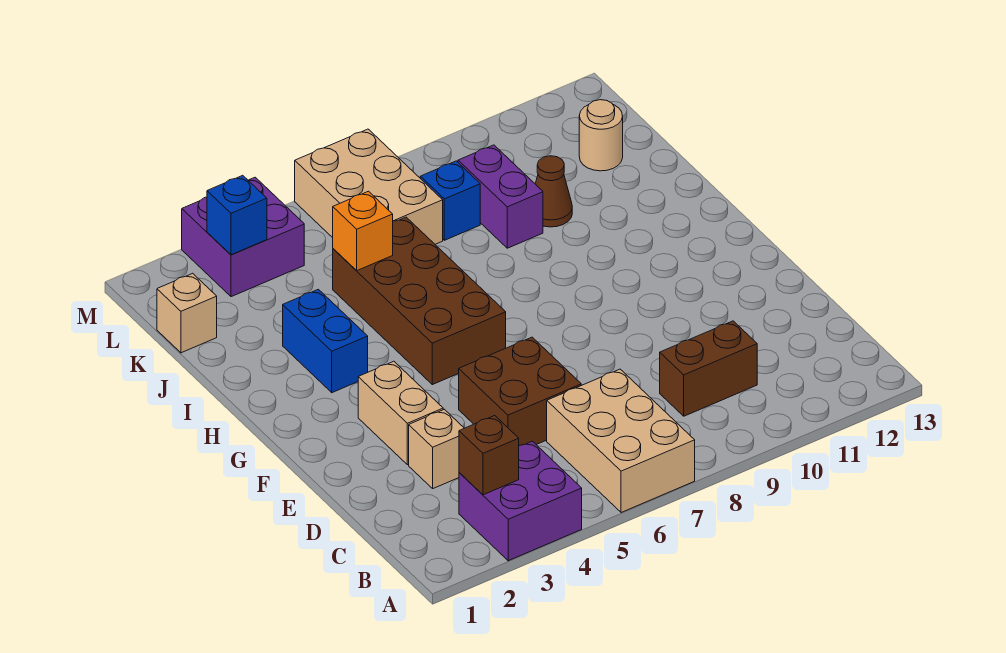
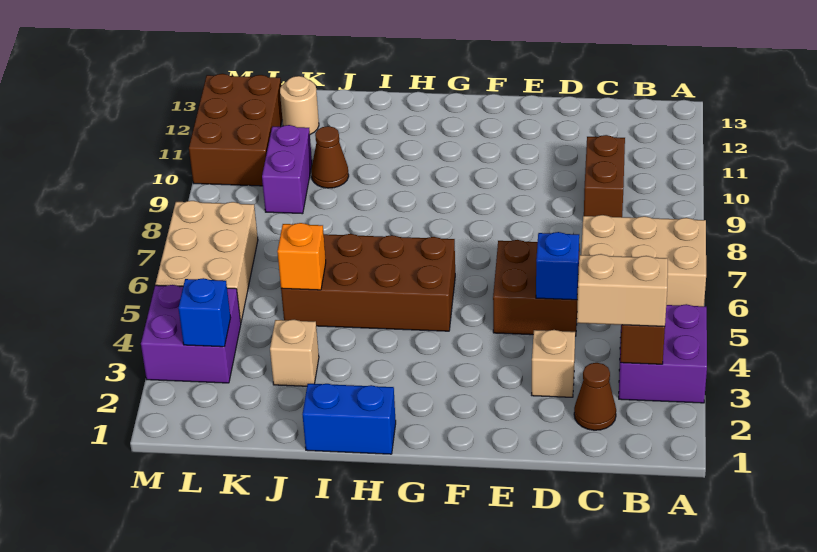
none -> brown cone C2 level 1
tan brick E3:F3 level 1 -> tan brick B3:C3 level 3
blue brick H3:I3 level 1 -> blue brick H1:I1 level 1
purple brick J9:K9 level 1 -> purple brick K9:K10 level 1
tan brick K1 level 1 -> tan brick J3 level 1
tan brick K6:M7 level 1 -> tan brick L5:M7 level 1
blue brick K8 level 1 -> blue brick D5 level 2
none -> brown brick L10:M12 level 1

